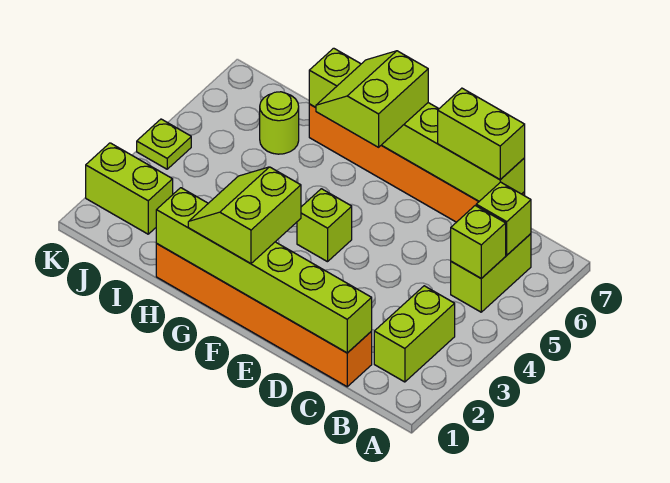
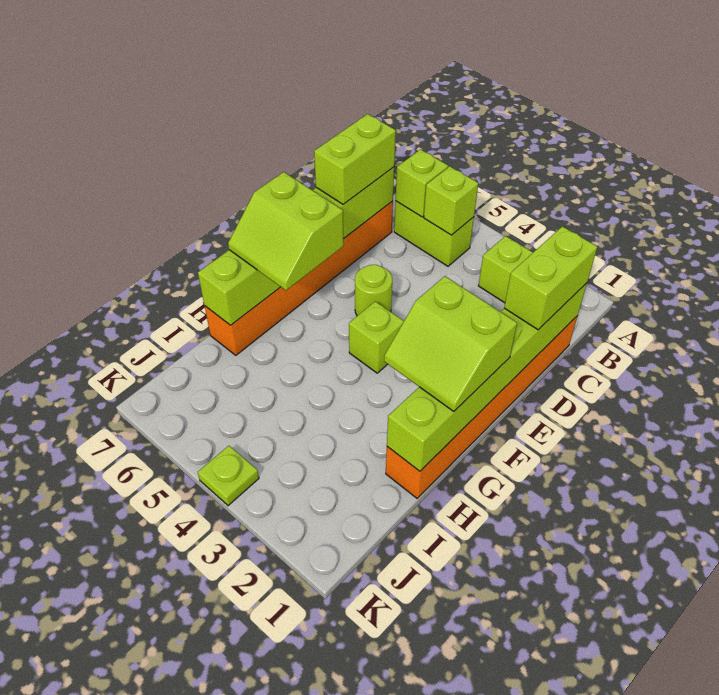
lime round brick I6 level 1 -> lime round brick E5 level 1
lime brick J2:K2 level 1 -> lime brick C1:D1 level 3

